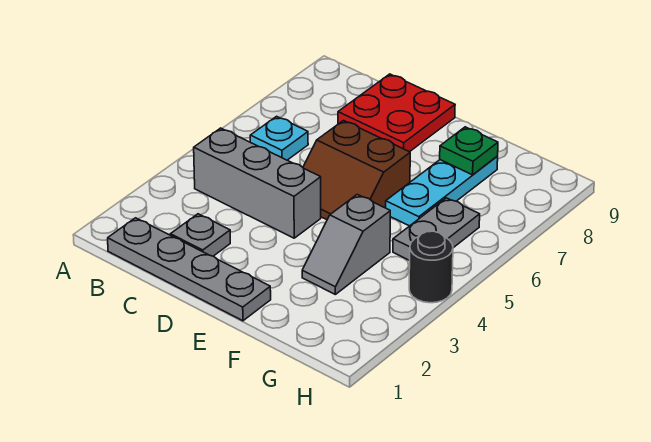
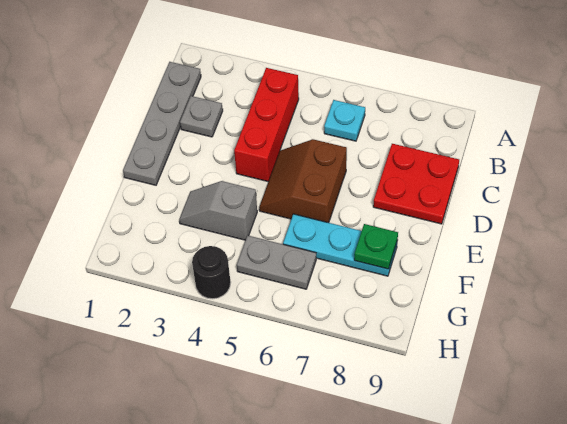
grey brick B4:D4 level 1 -> red brick B4:D4 level 1

